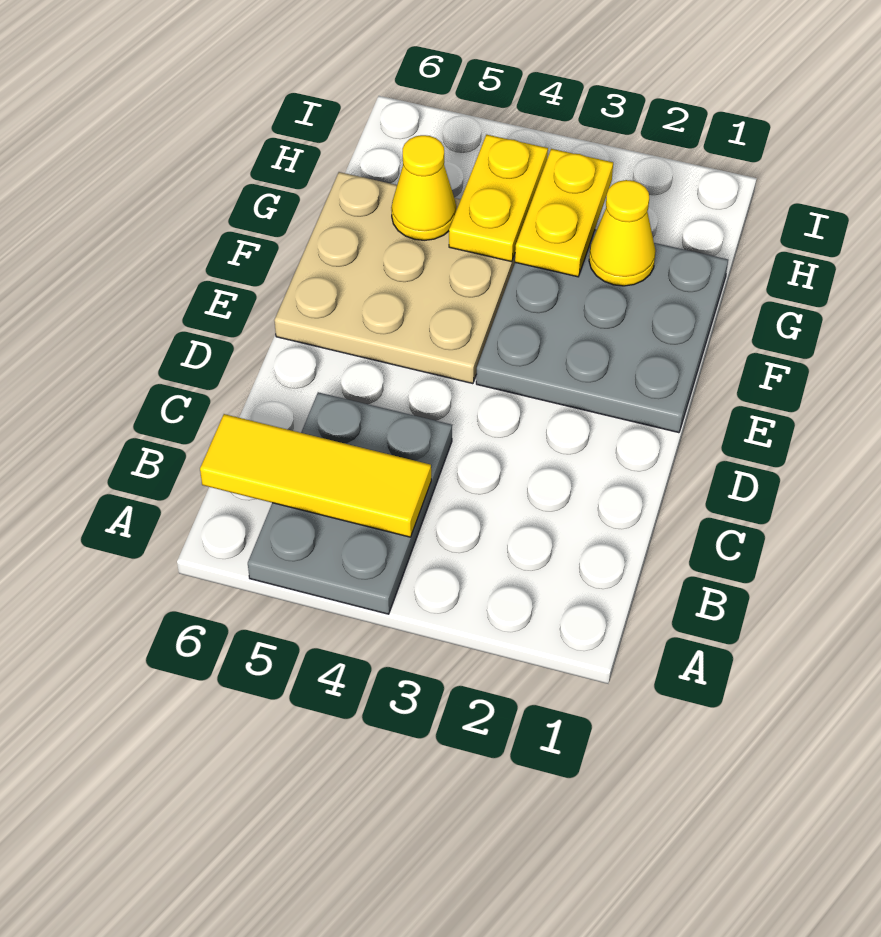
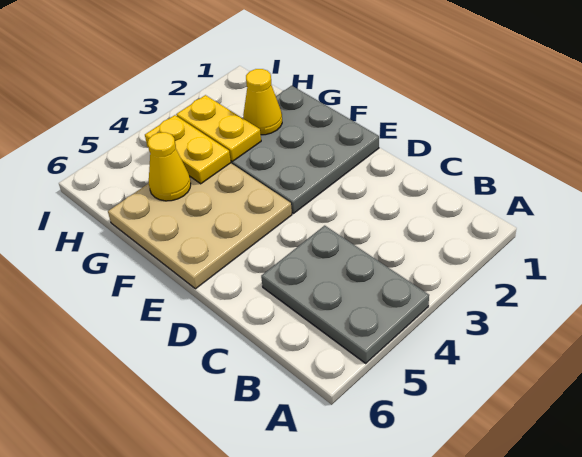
yellow tile B4:B6 level 2 -> none

